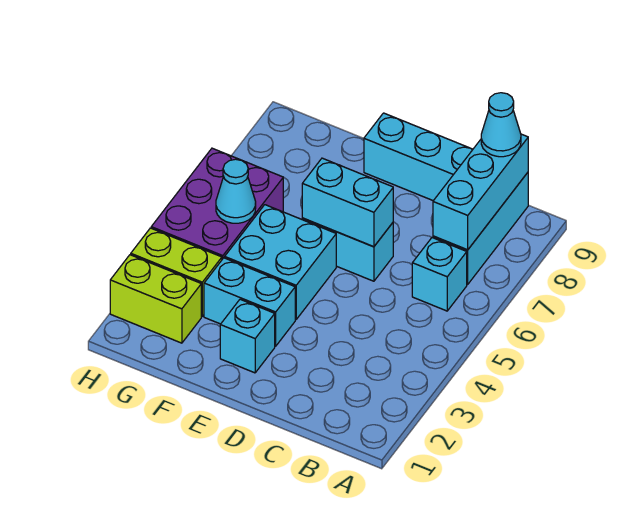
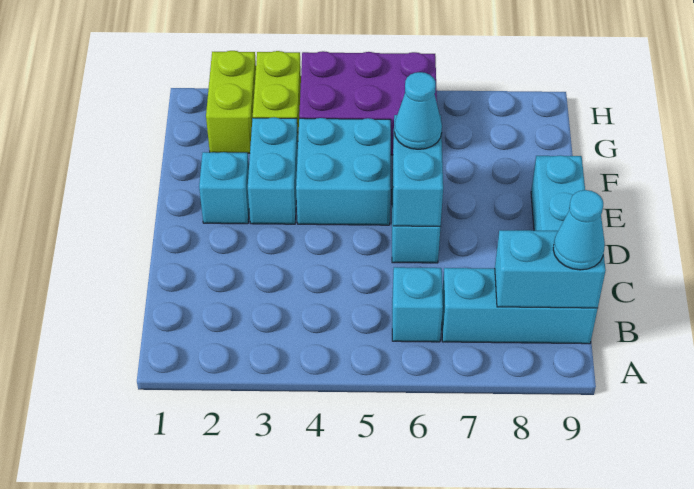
cyan brick B7:B9 level 2 -> cyan brick B8:B9 level 2
cyan cone G5 level 2 -> cyan cone E6 level 3

